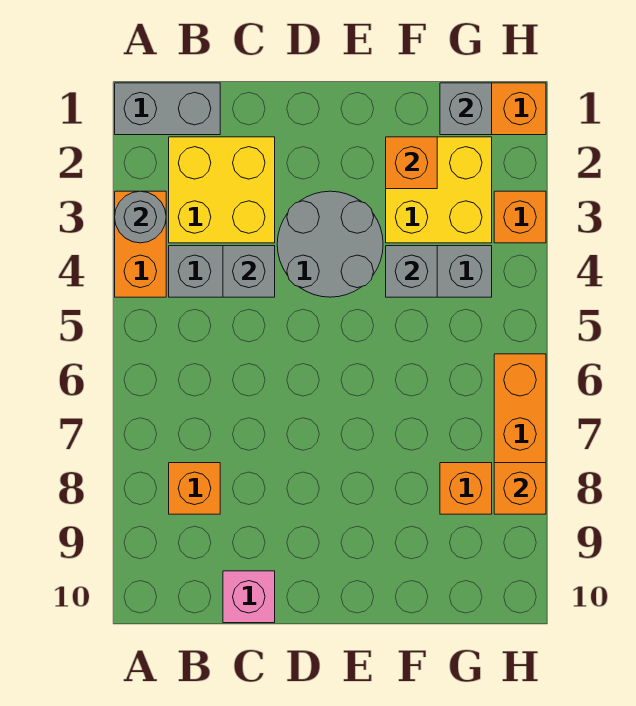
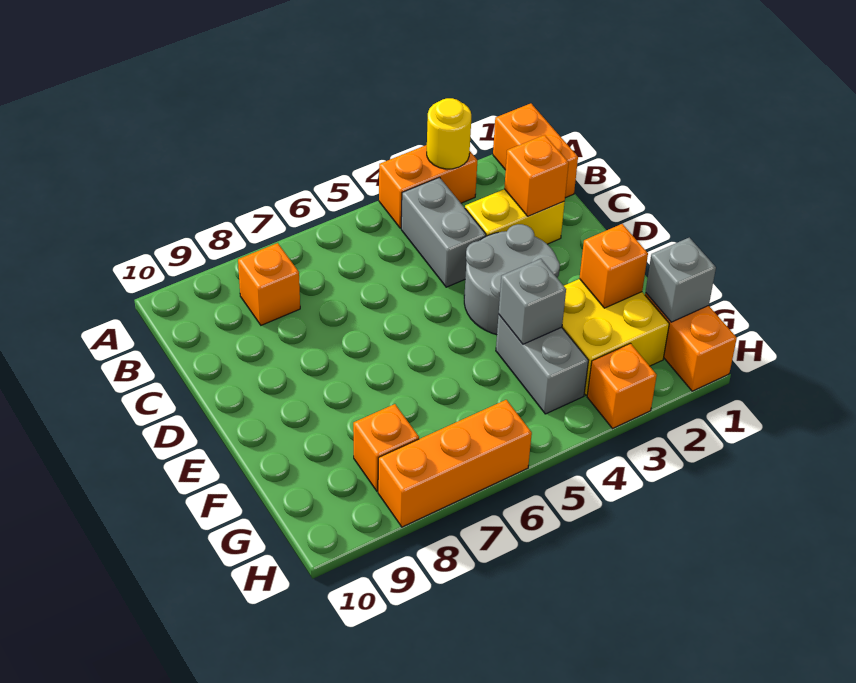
grey brick A1:B1 level 1 -> orange brick A1:B1 level 1
grey round brick A3 level 2 -> yellow round brick A3 level 2
yellow brick B2:C3 level 1 -> yellow brick C2:C3 level 1
grey brick C4 level 2 -> none
pink brick C10 level 1 -> none
orange brick H8 level 2 -> orange brick C2 level 2

